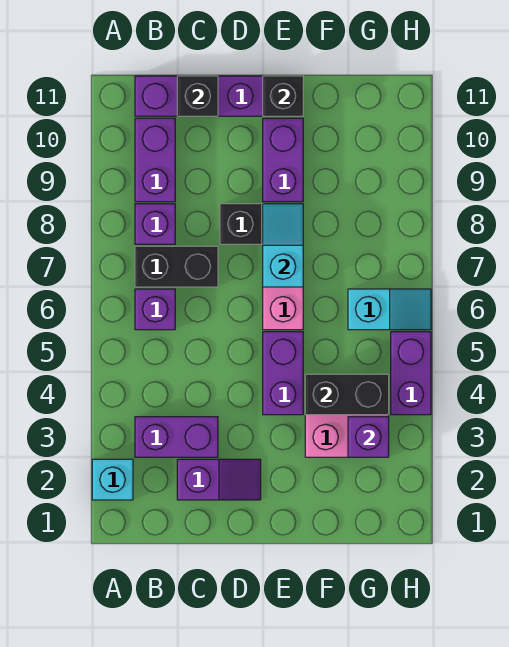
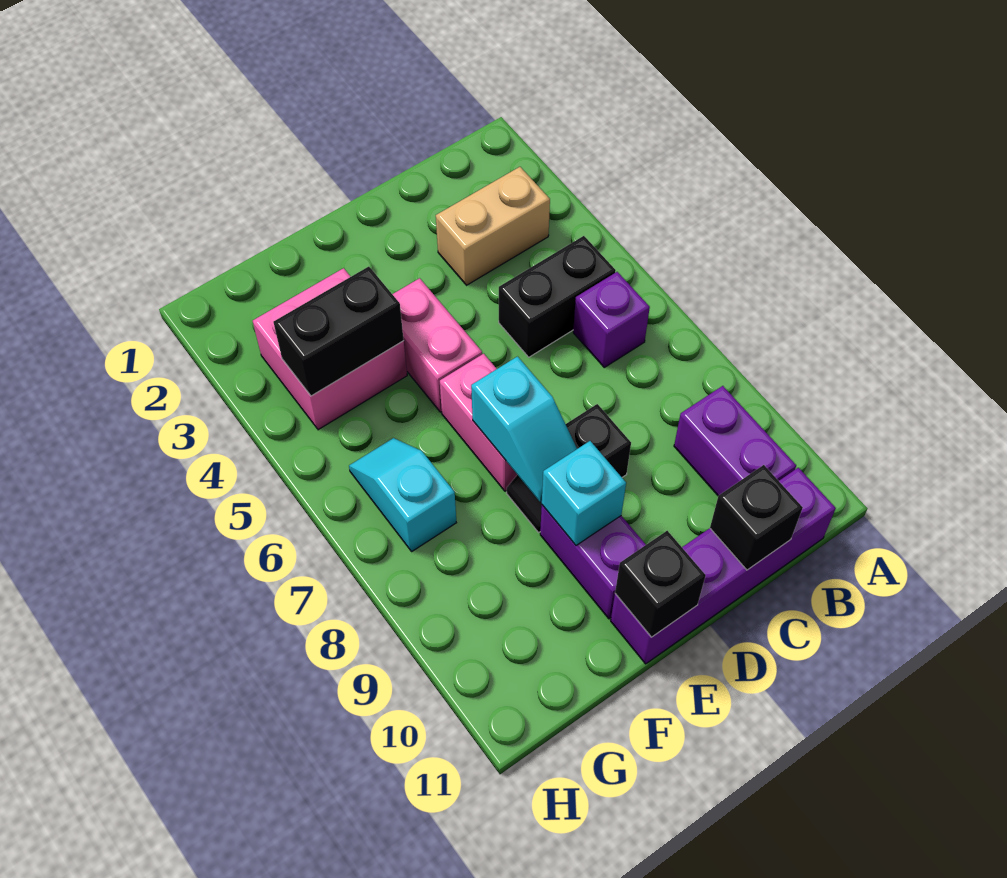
cyan brick A2 level 1 -> cyan brick E9 level 2
purple brick B3:C3 level 1 -> tan brick B3:C3 level 1
black brick B7:C7 level 1 -> black brick B5:C5 level 1
purple brick B8 level 1 -> none
purple slope C2:D2 level 1 top C -> none
purple brick E4:E5 level 1 -> pink brick E4:E5 level 1
purple brick G3 level 2 -> none
cyan slope G6:H6 level 1 top G -> cyan slope G6:G7 level 1 top 7
purple brick H4:H5 level 1 -> none

